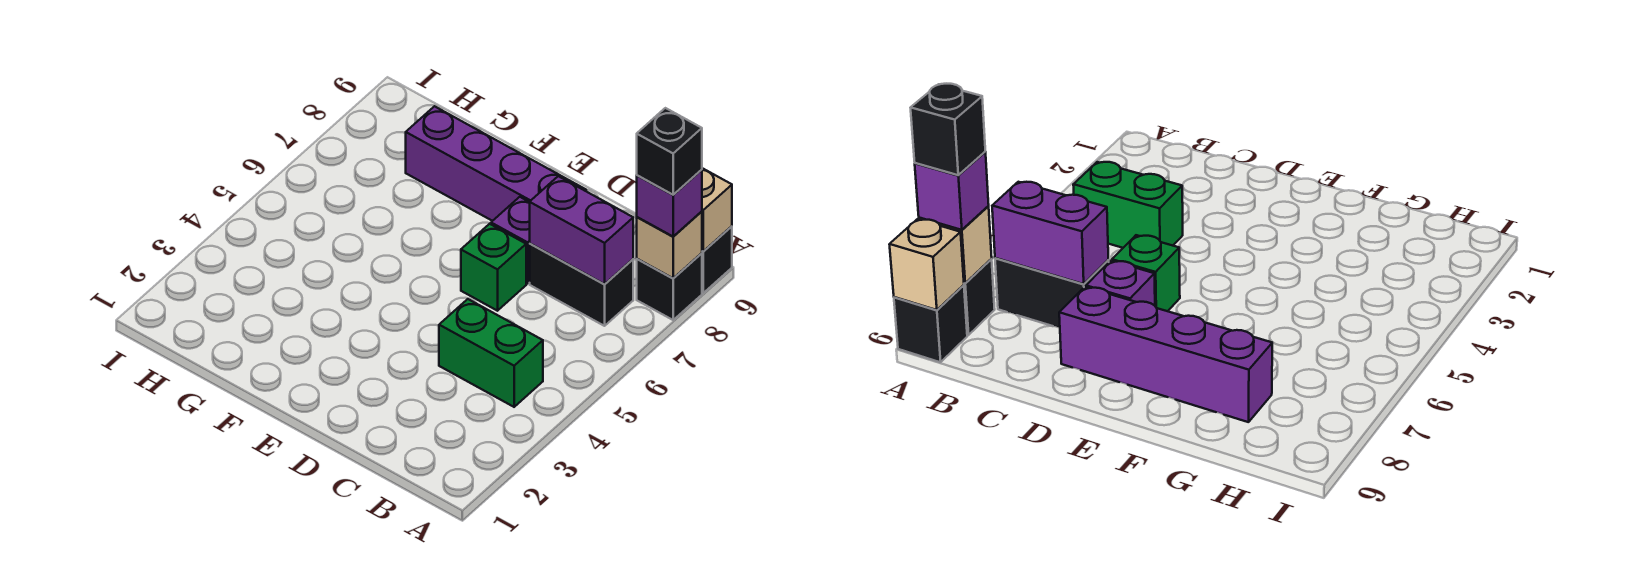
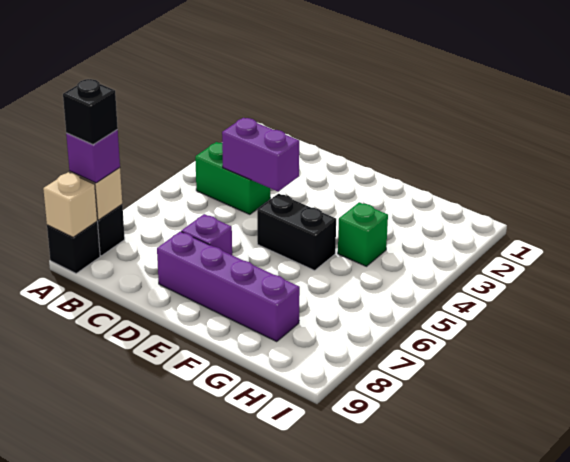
black brick B7:C7 level 1 -> black brick E5:F5 level 1
purple brick B7:C7 level 2 -> purple brick C4:D4 level 2
green brick D6 level 1 -> green brick G4 level 1

